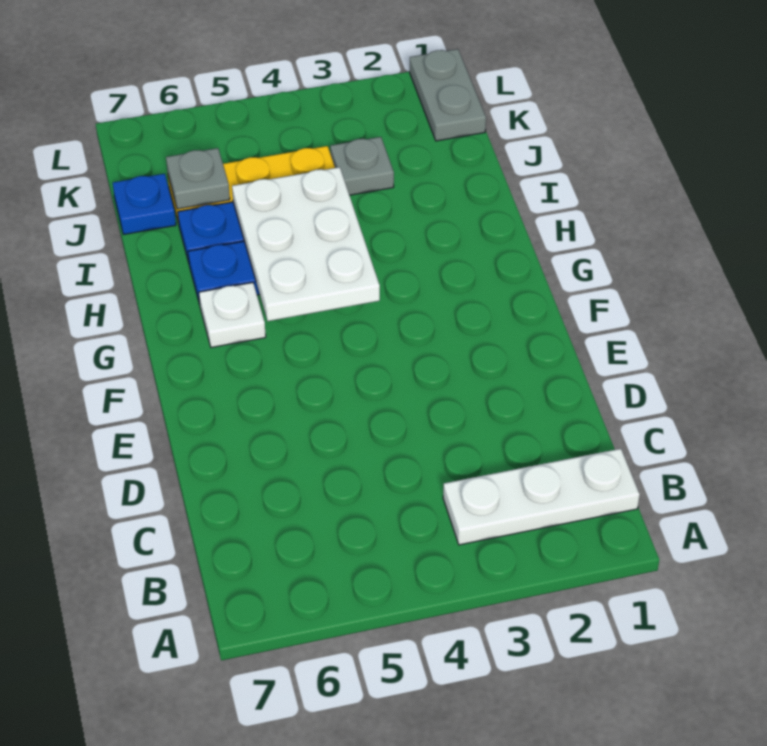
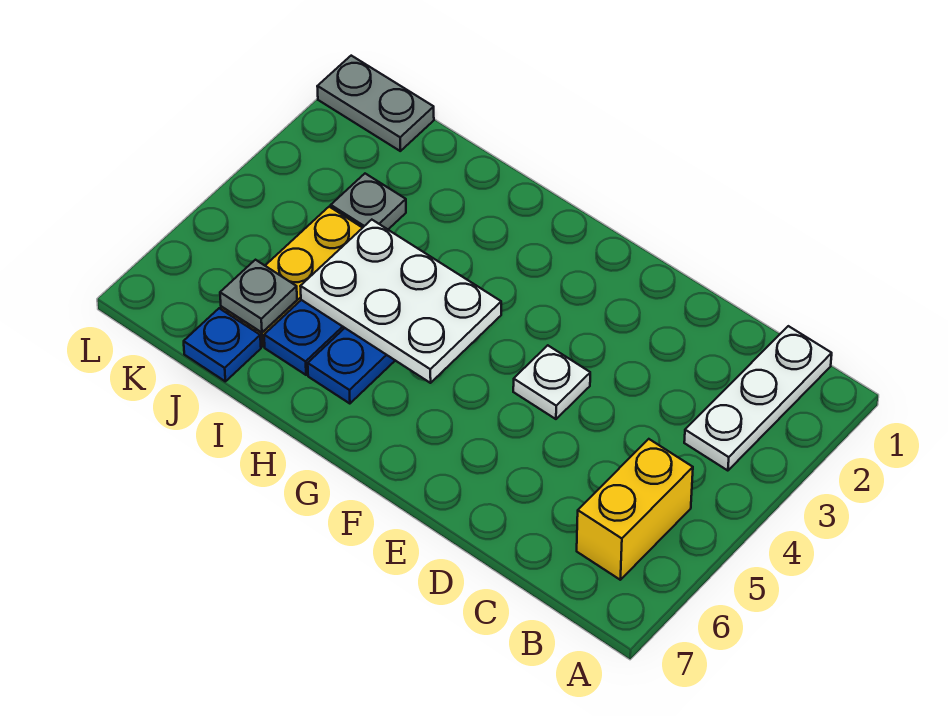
none -> yellow brick B5:B6 level 1
white plate G6 level 1 -> white plate E4 level 1

